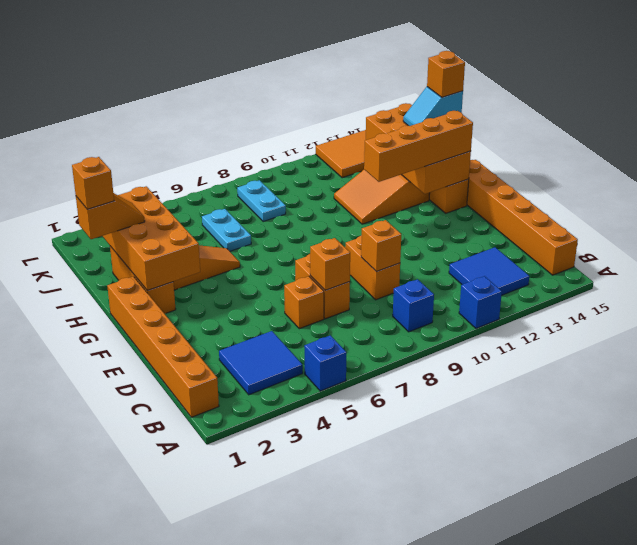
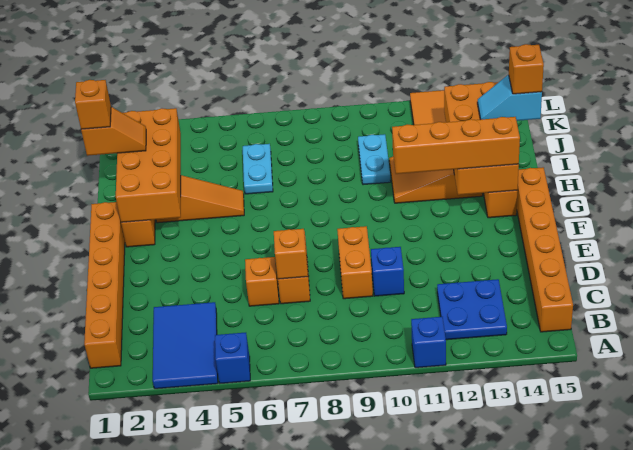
blue tile B3:C4 level 1 -> blue tile A3:C4 level 1
blue brick B9 level 1 -> blue brick D10 level 1
blue tile B12:C13 level 1 -> blue plate B12:C13 level 1
orange brick D9 level 2 -> none
cyan plate J8:K8 level 1 -> cyan plate I10:J10 level 1

